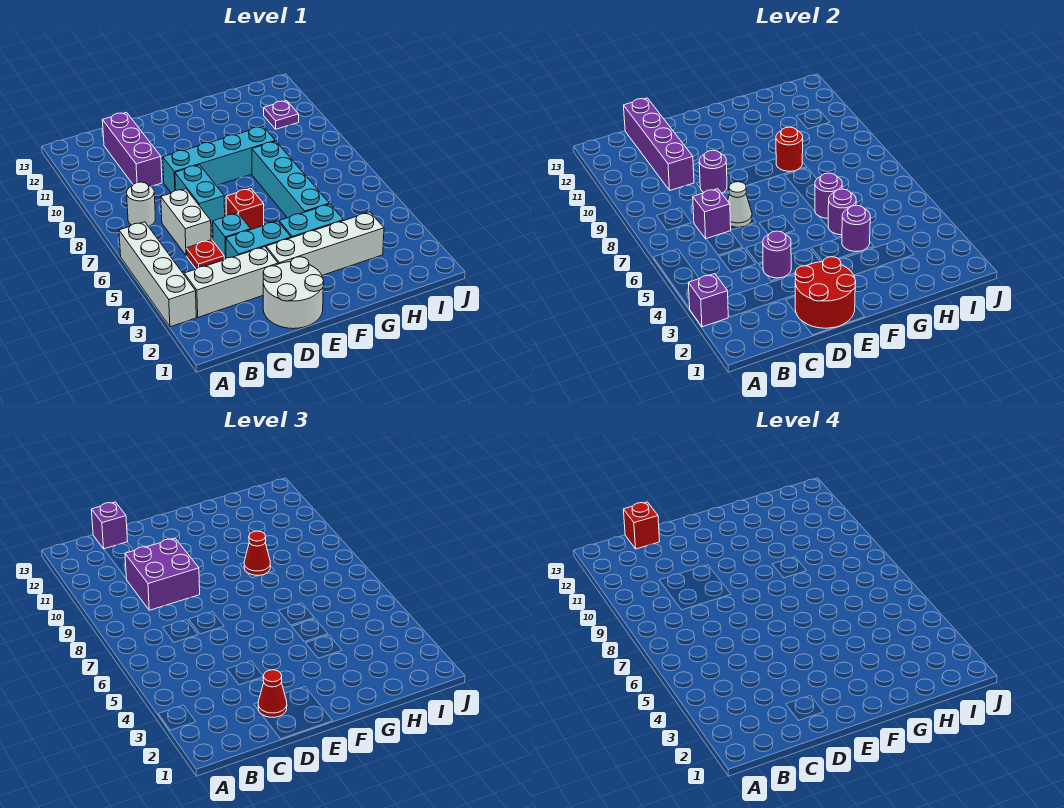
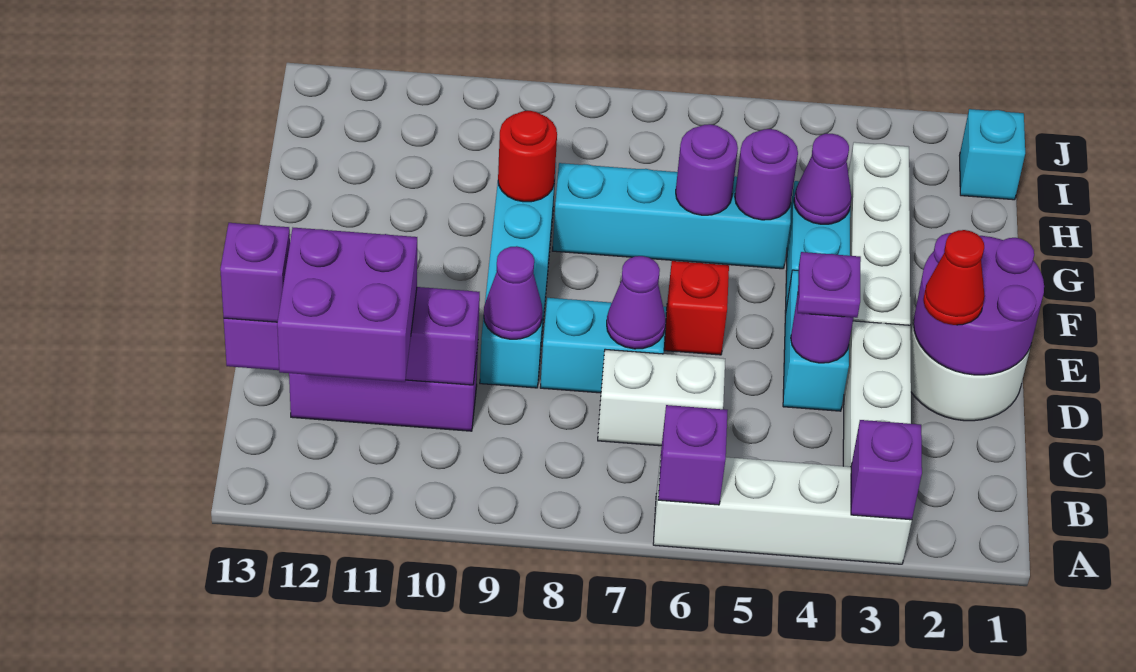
white round brick B8 level 1 -> none
red plate C5 level 1 -> none
purple brick C7 level 2 -> purple brick A6 level 2
purple brick C9:D10 level 3 -> purple brick B11:C12 level 3
red brick C13 level 4 -> none
red round brick D1:E2 level 2 -> purple round brick D1:E2 level 2
cyan brick D5 level 1 -> cyan brick I1 level 1
white cone D7 level 2 -> purple cone D7 level 2
purple round brick D9 level 2 -> purple cone D9 level 2
purple round brick G4 level 2 -> purple cone G4 level 2
red cone G9 level 3 -> none
purple plate I11 level 1 -> purple plate D4 level 3

